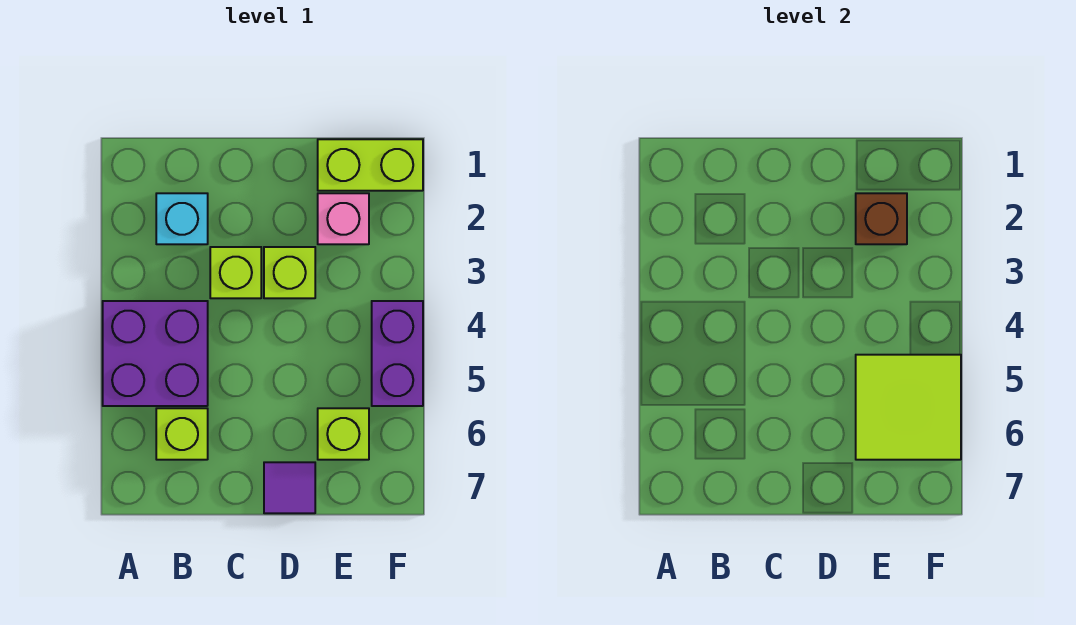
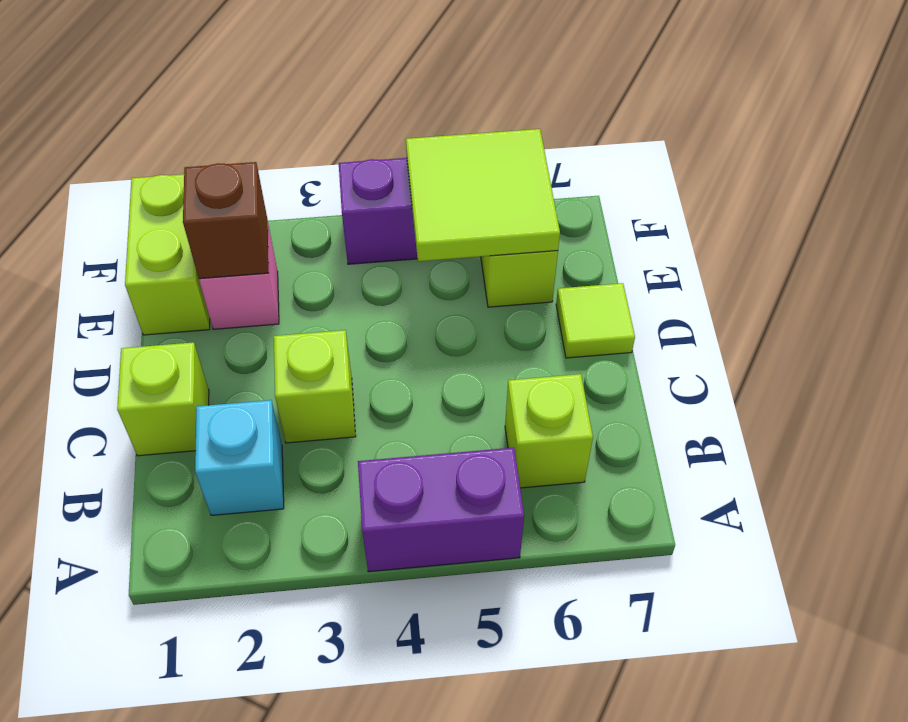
purple brick A4:B5 level 1 -> purple brick A4:A5 level 1
lime brick D3 level 1 -> lime brick C1 level 1
purple tile D7 level 1 -> lime tile D7 level 1

